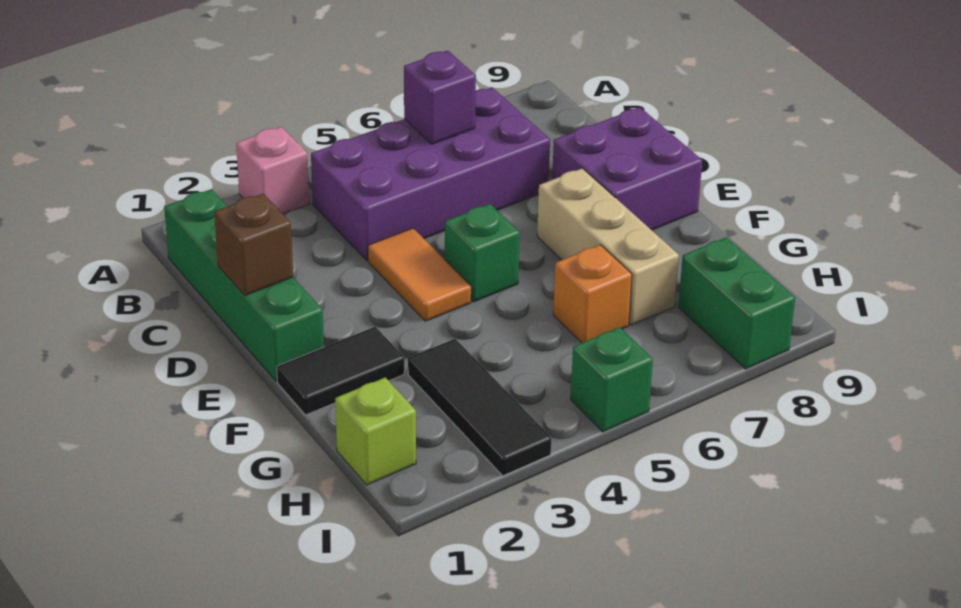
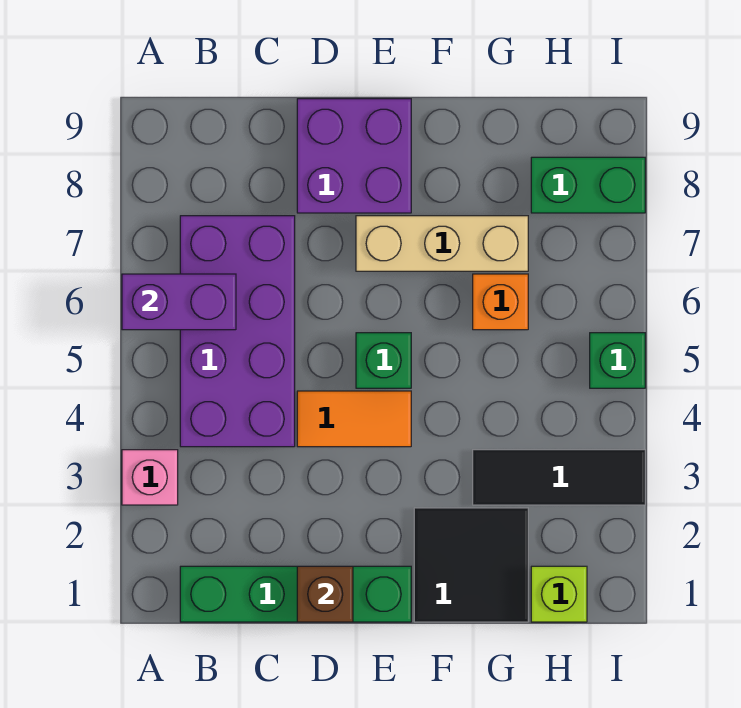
purple brick B6 level 2 -> purple brick A6:B6 level 2
black tile F1:F2 level 1 -> black tile F1:G2 level 1

